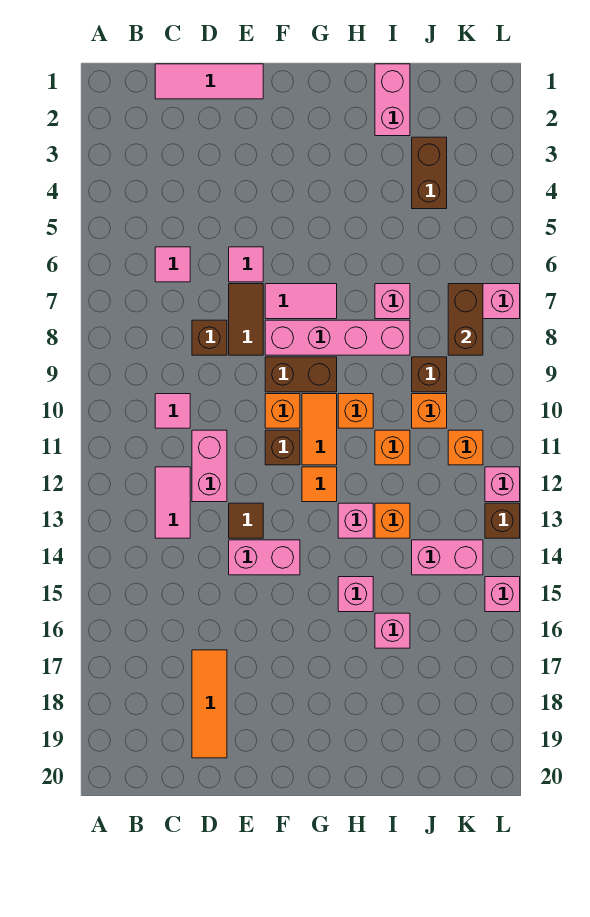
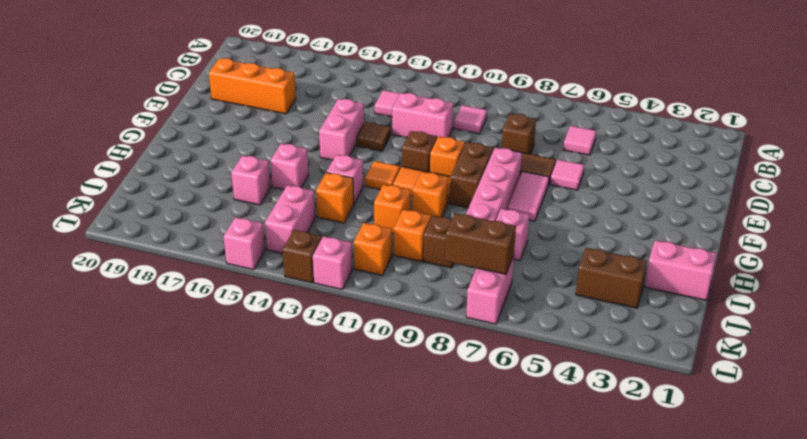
pink tile C1:E1 level 1 -> none
orange tile D17:D19 level 1 -> orange brick D17:D19 level 1

